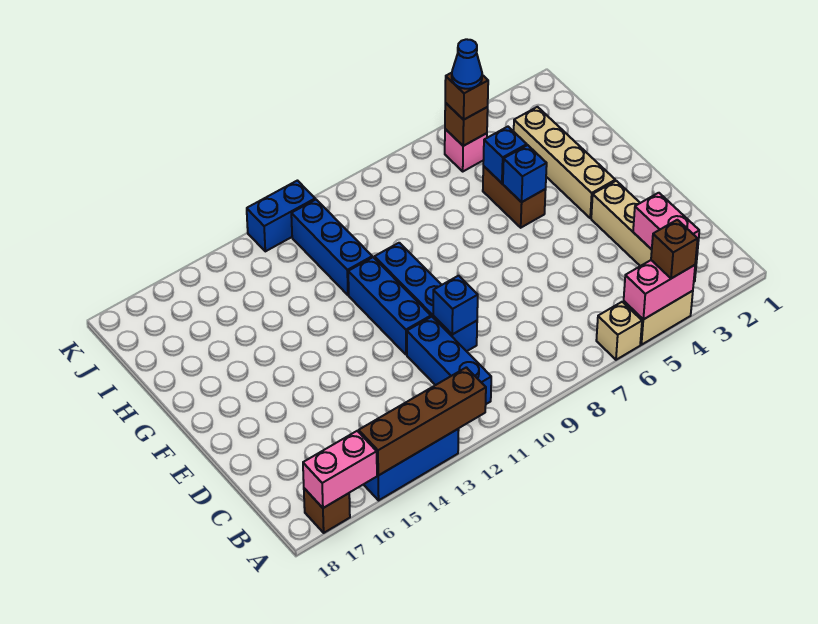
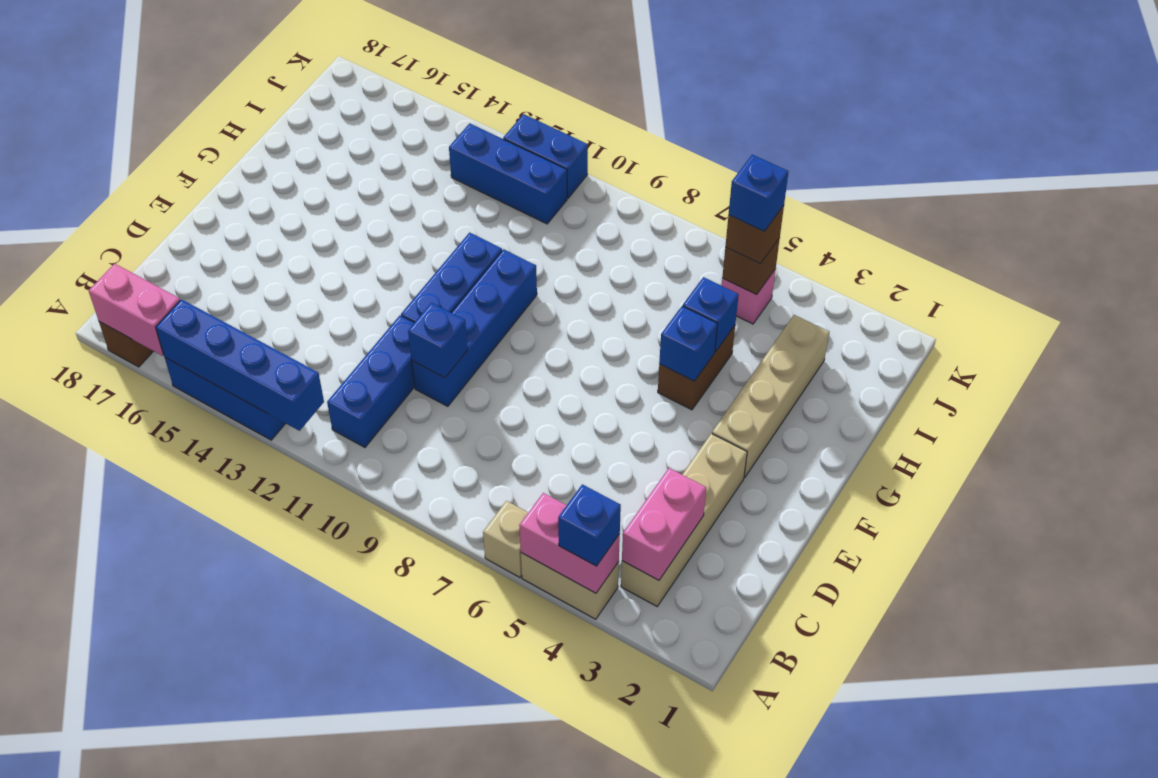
brown brick A4 level 3 -> blue brick A4 level 3
brown brick A12:A15 level 2 -> blue brick A12:A15 level 2
blue brick H11:J11 level 1 -> blue brick J11:J13 level 1
blue cone J5 level 4 -> blue brick J5 level 4

